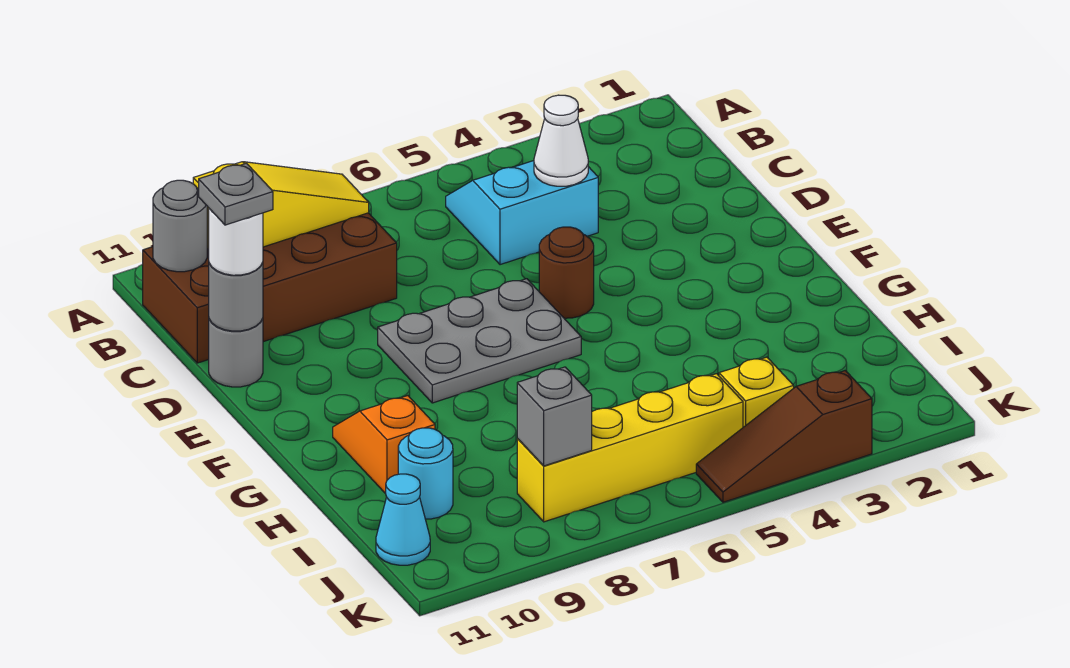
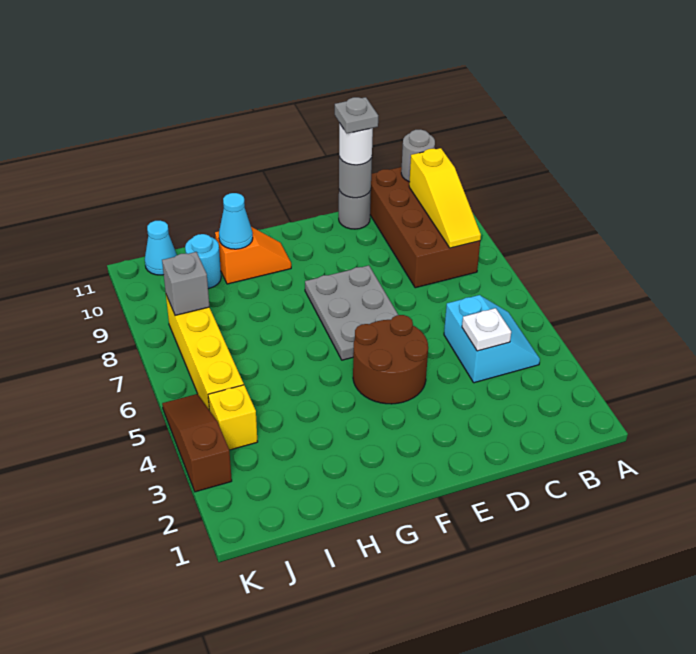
white cone C4 level 2 -> white plate C4 level 2
brown round brick E5 level 1 -> brown round brick E4:F5 level 1
none -> cyan cone H10 level 2

